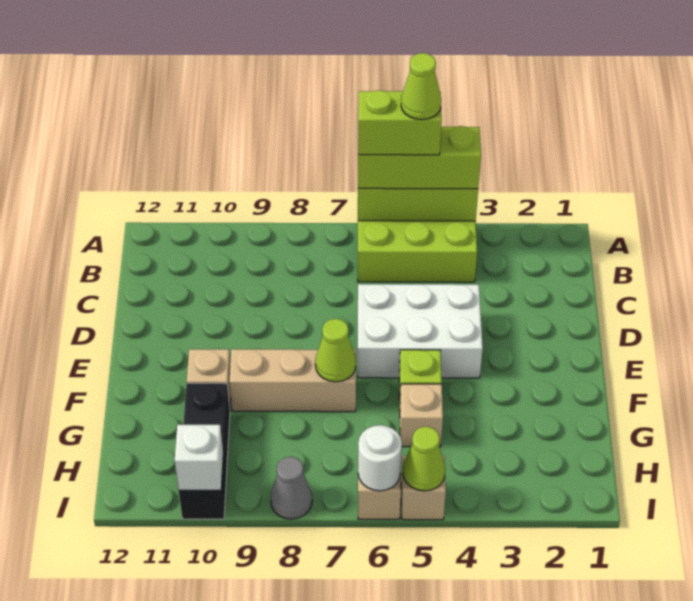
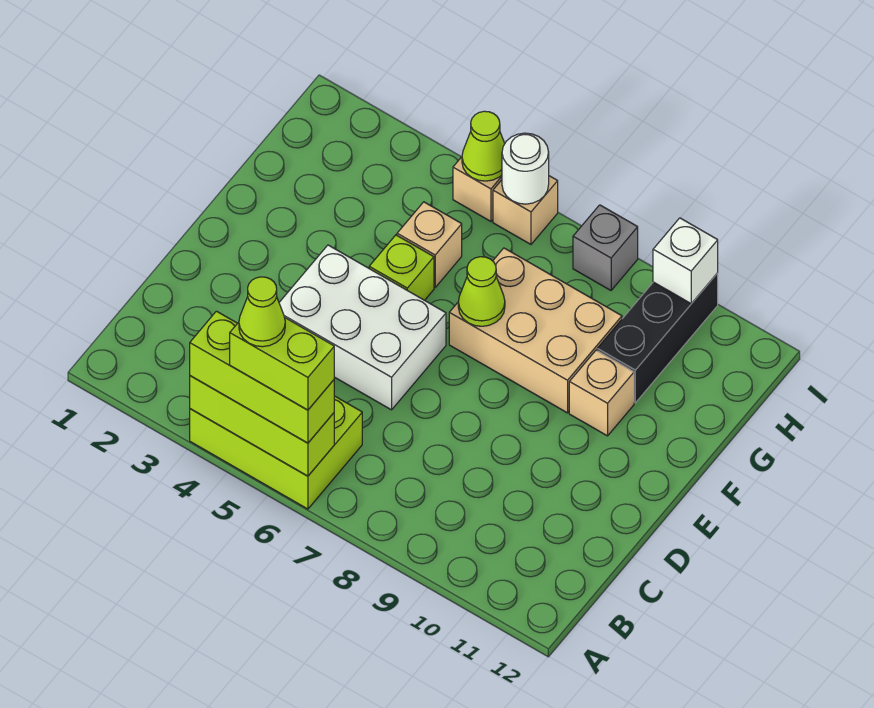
tan brick F7:F9 level 1 -> tan brick F7:G9 level 1
grey cone I8 level 1 -> grey brick I8 level 1

